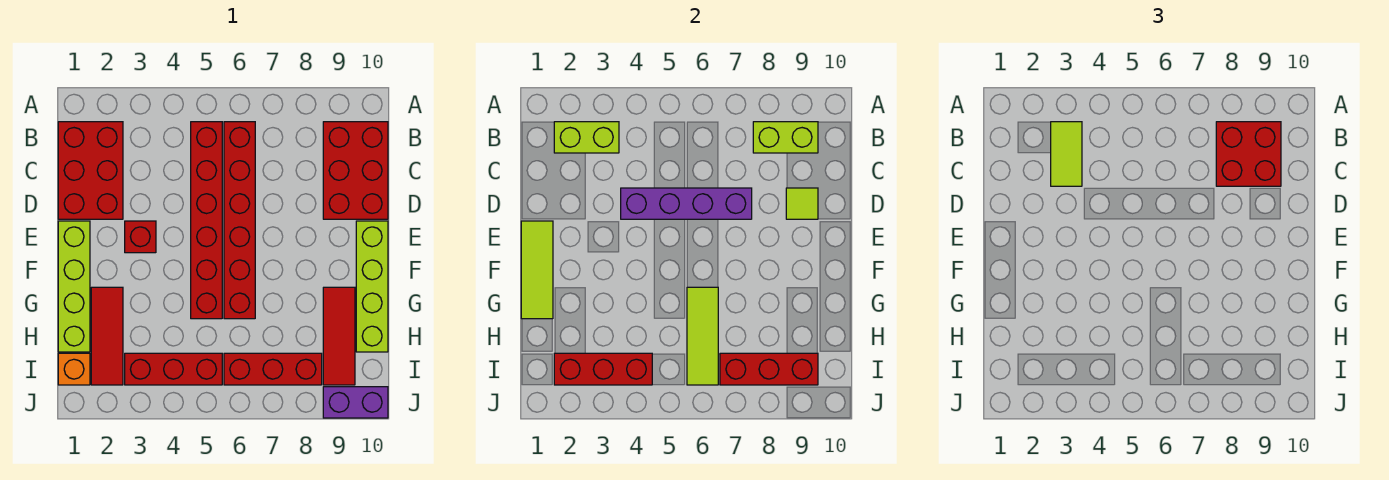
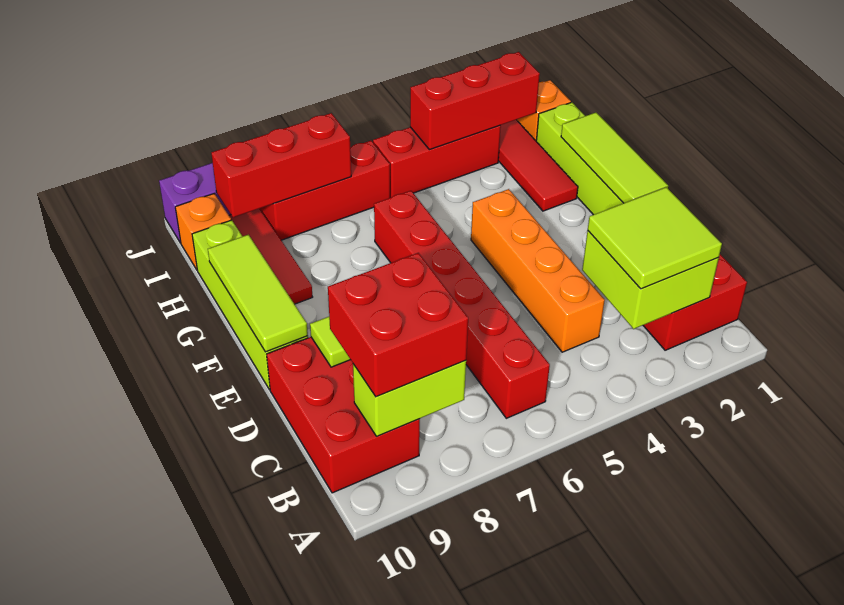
lime brick B2:B3 level 2 -> lime brick B2:C3 level 2
lime tile B3:C3 level 3 -> lime tile B2:C3 level 3
red brick B5:G5 level 1 -> none
none -> orange brick C4:F4 level 1
purple brick D4:D7 level 2 -> none
red brick E3 level 1 -> none
lime tile G6:I6 level 2 -> lime tile E10:G10 level 2
none -> orange brick I10 level 1

